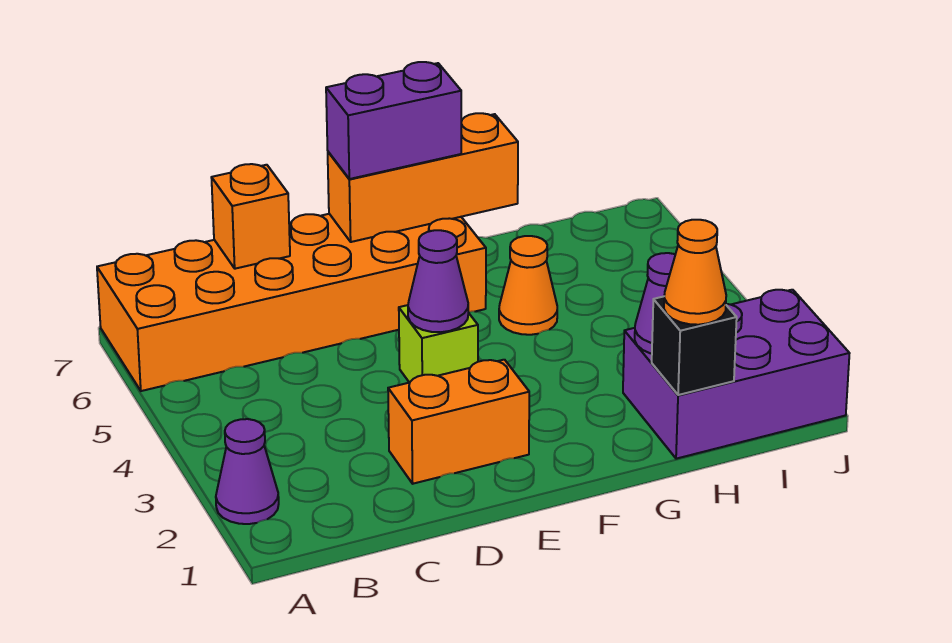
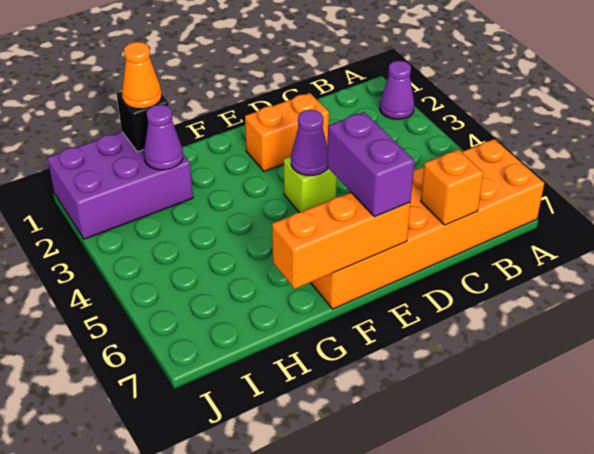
purple brick E7:F7 level 3 -> purple brick E6:E7 level 3
orange cone G5 level 1 -> none

